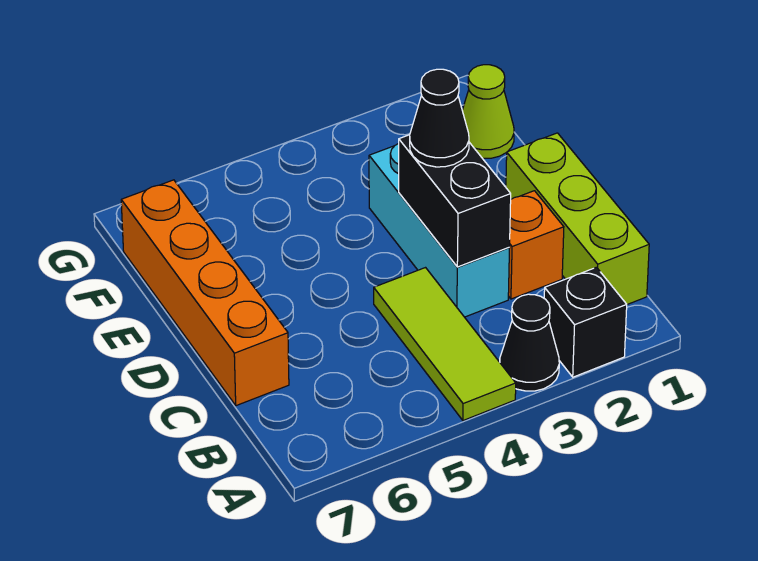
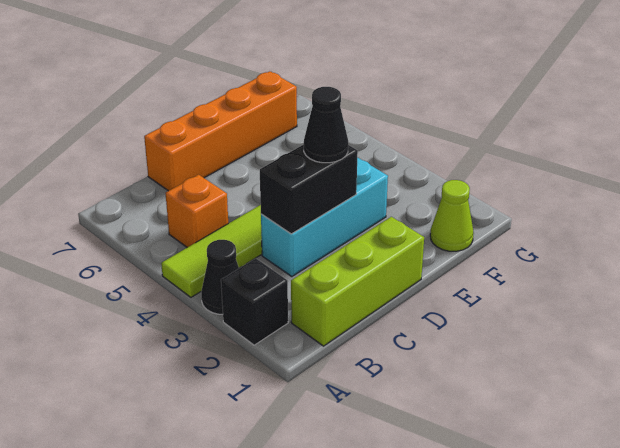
orange brick C2 level 1 -> orange brick B5 level 1

